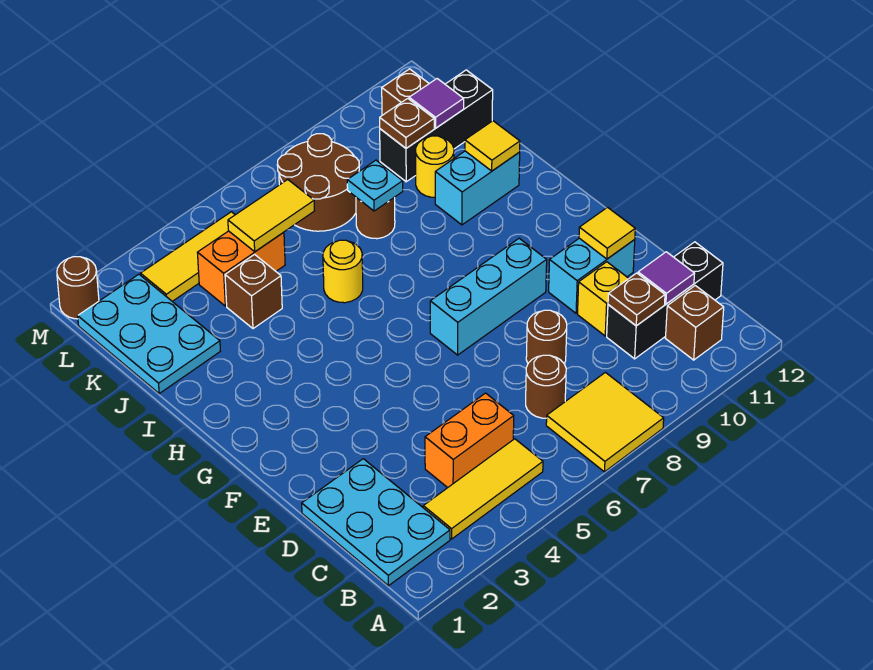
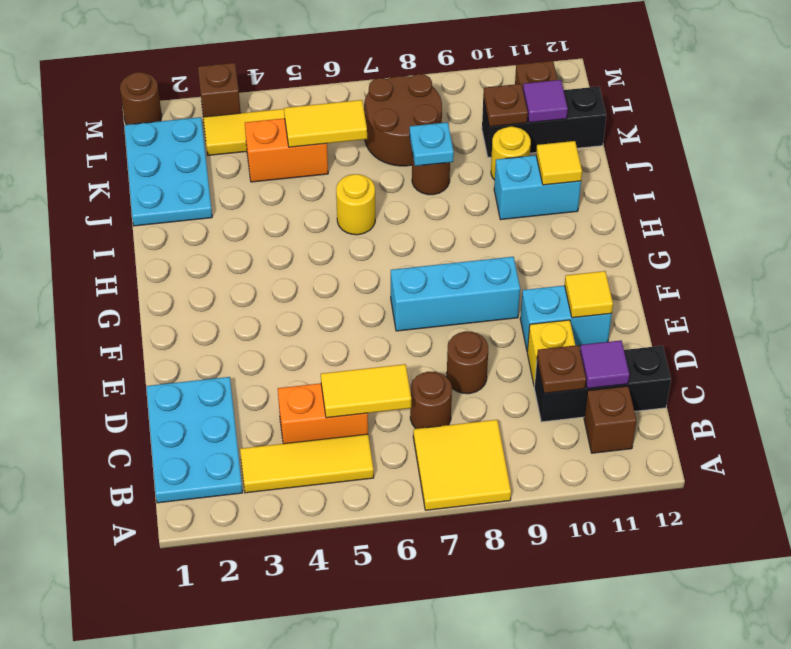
none -> yellow tile C5:C6 level 2
brown brick J4 level 1 -> brown brick M3 level 1

